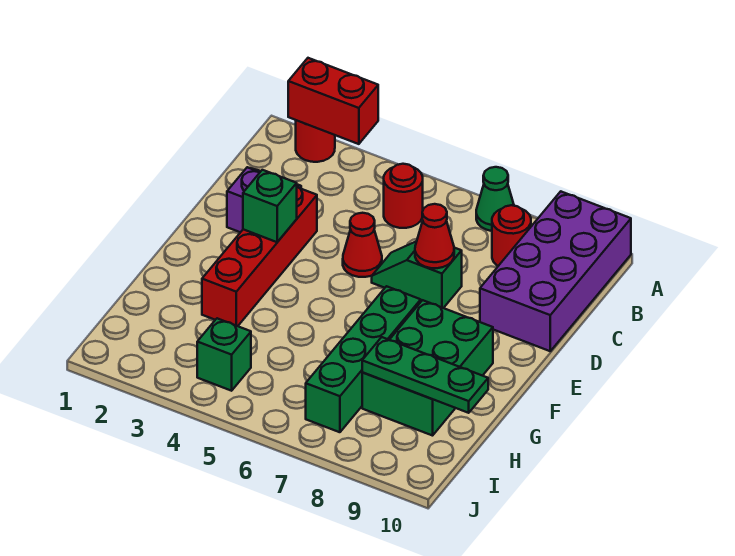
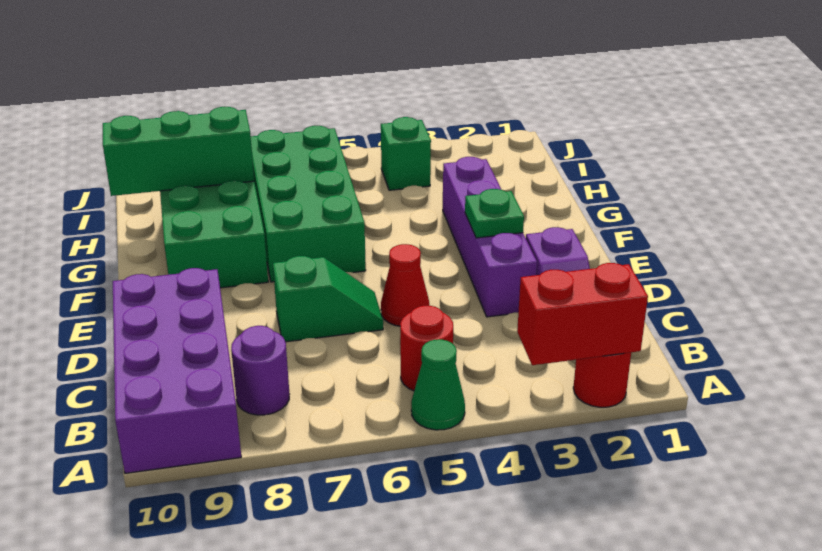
green cone A7 level 1 -> green cone A5 level 1
red round brick B8 level 1 -> purple round brick B8 level 1
red brick D3:G3 level 1 -> purple brick D3:G3 level 1
red cone D7 level 2 -> none
green brick E3 level 2 -> green plate E3 level 2
green brick F7:I7 level 1 -> green brick F6:I7 level 1
green plate H8:H10 level 2 -> green brick H8:H10 level 2

